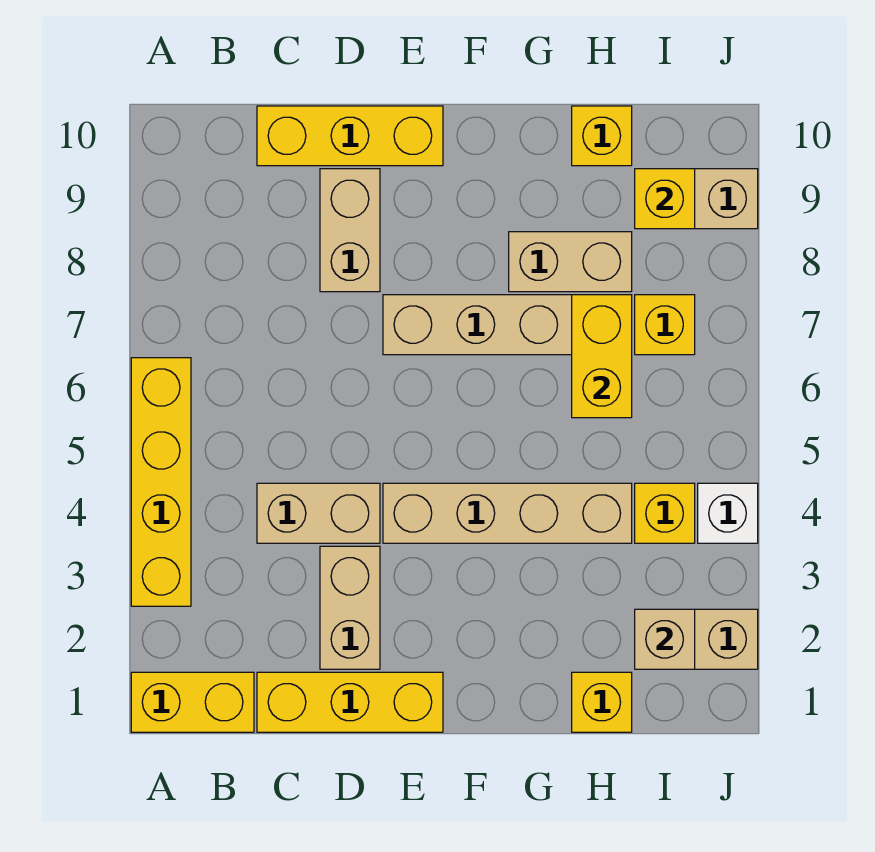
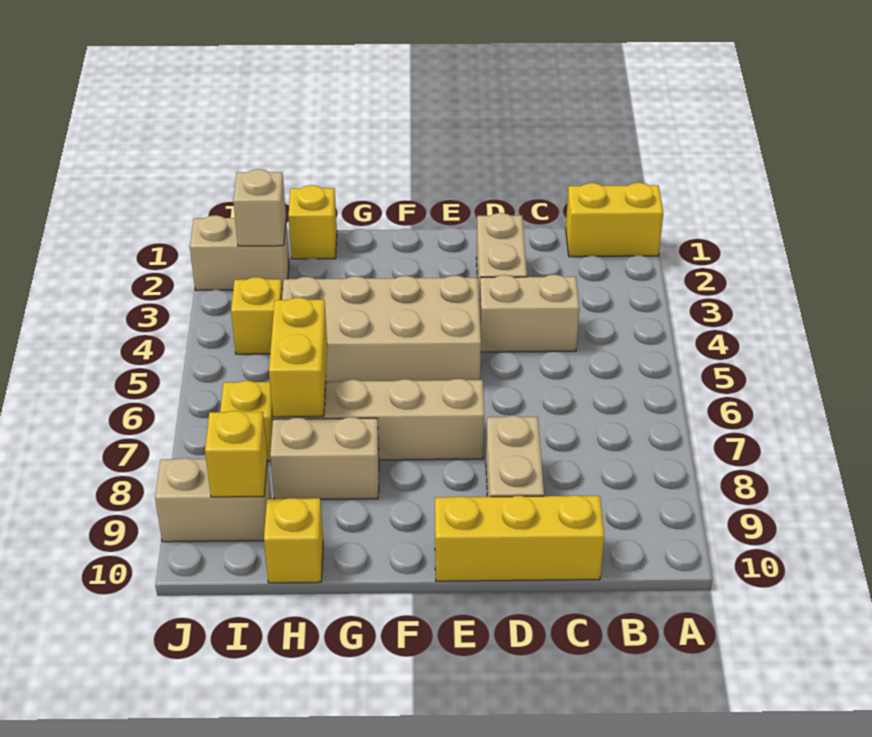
yellow brick A3:A6 level 1 -> none
yellow brick C1:E1 level 1 -> none
tan brick E4:H4 level 1 -> tan brick E4:H5 level 1
white brick J4 level 1 -> none

